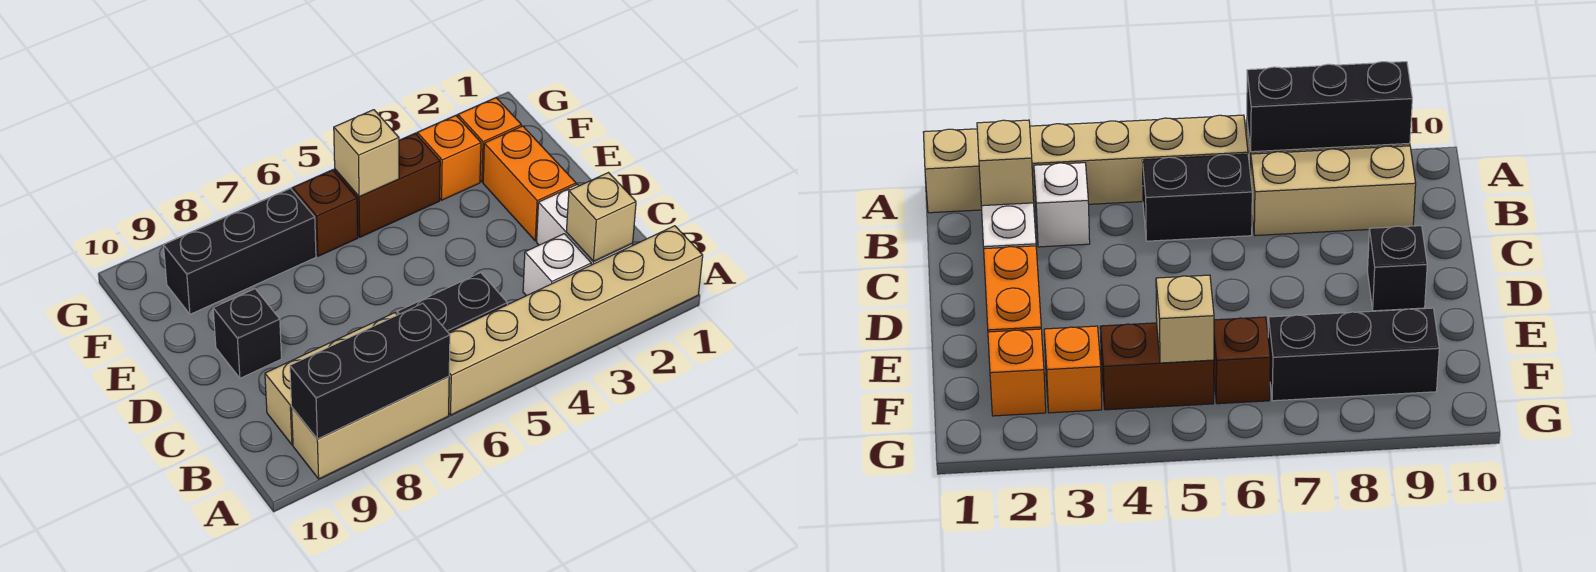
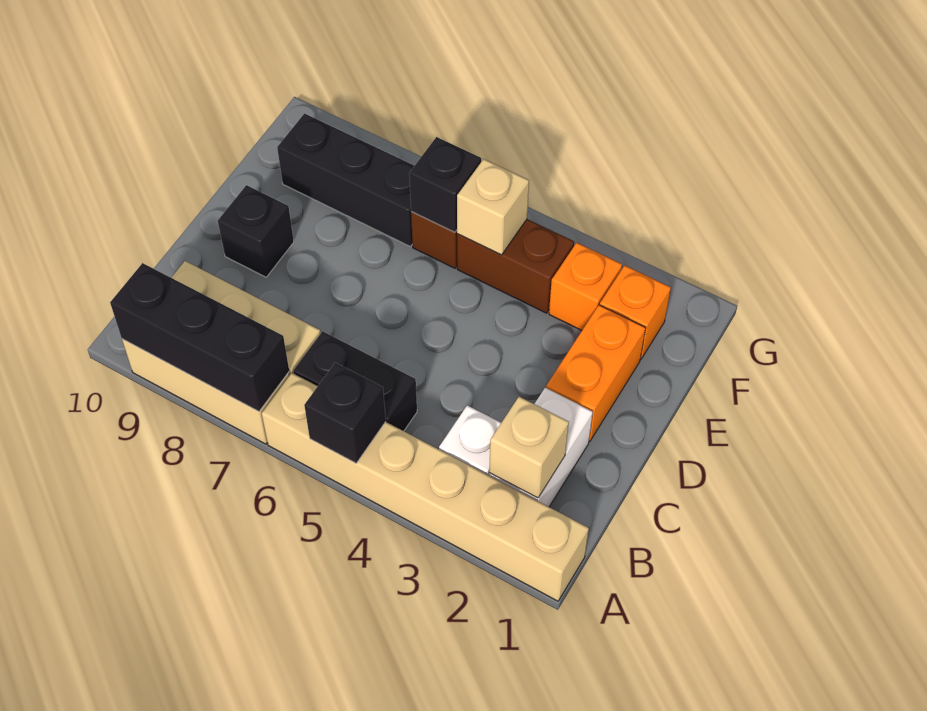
none -> black brick A5 level 2
none -> black brick F6 level 2

